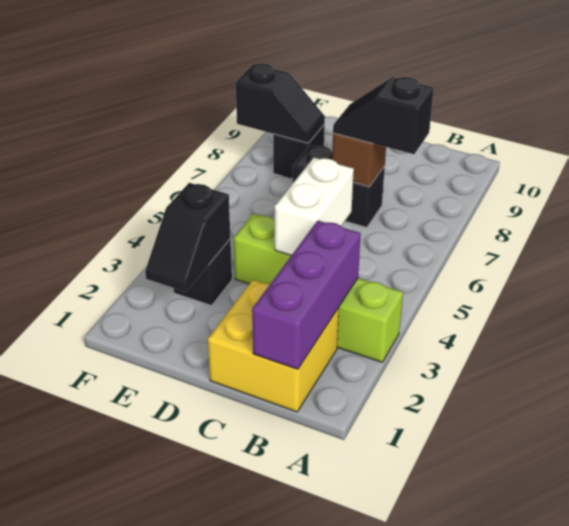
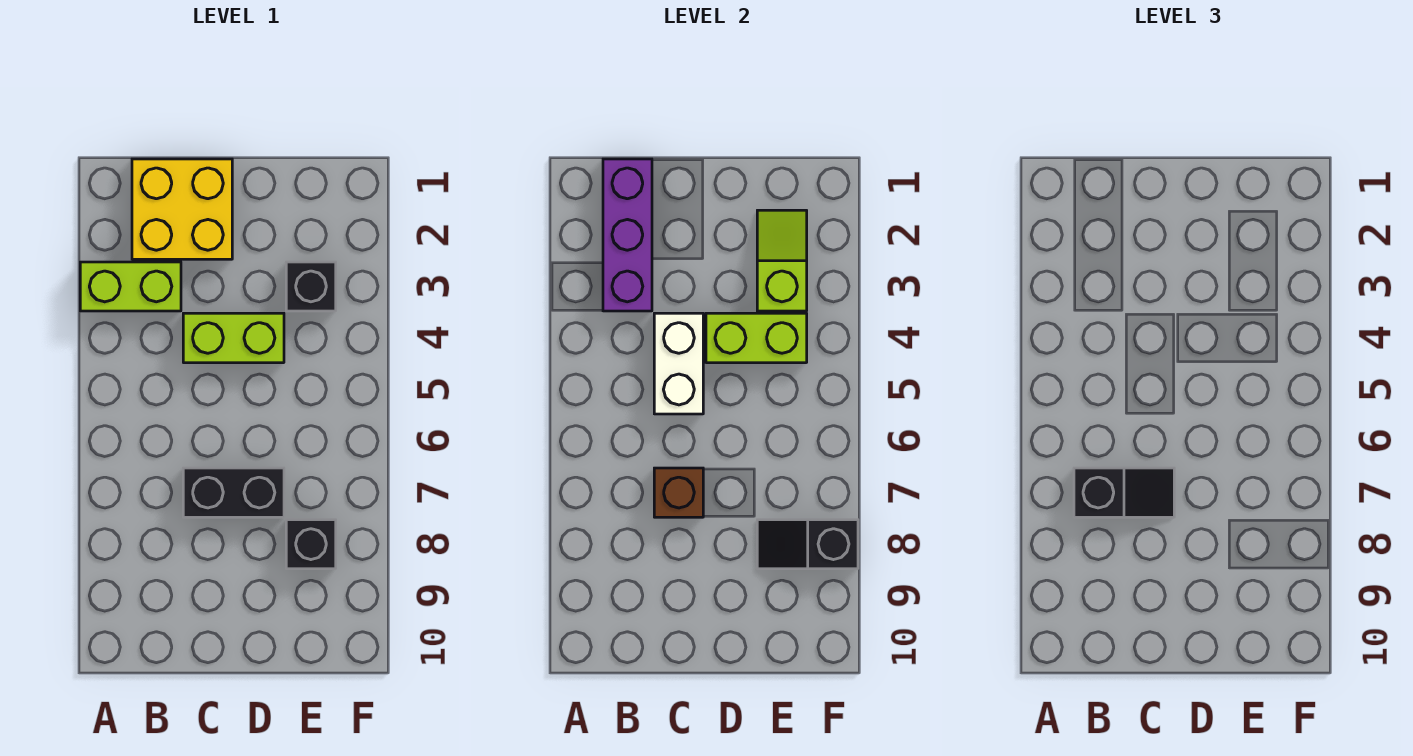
none -> lime brick D4:E4 level 2
black slope E2:E3 level 2 top 3 -> lime slope E2:E3 level 2 top 3

